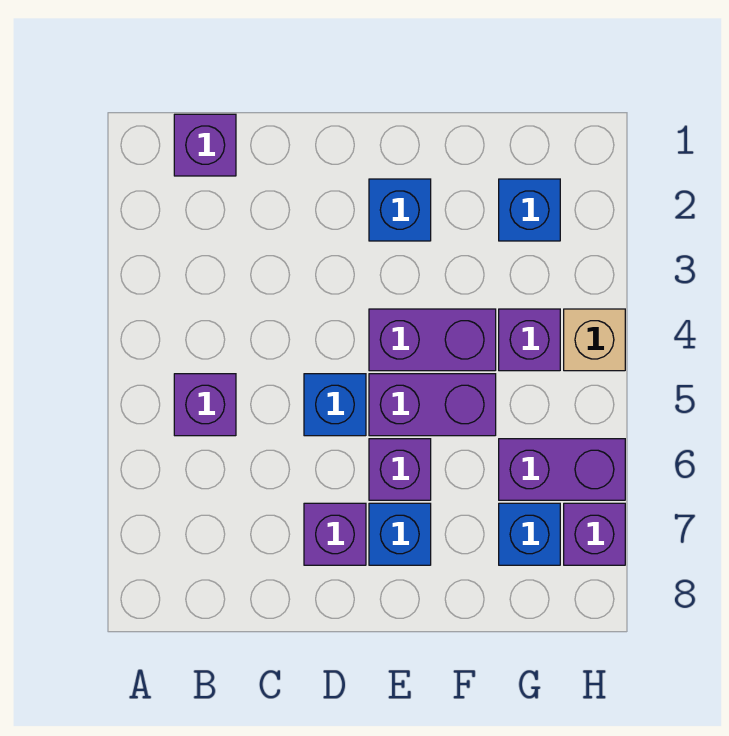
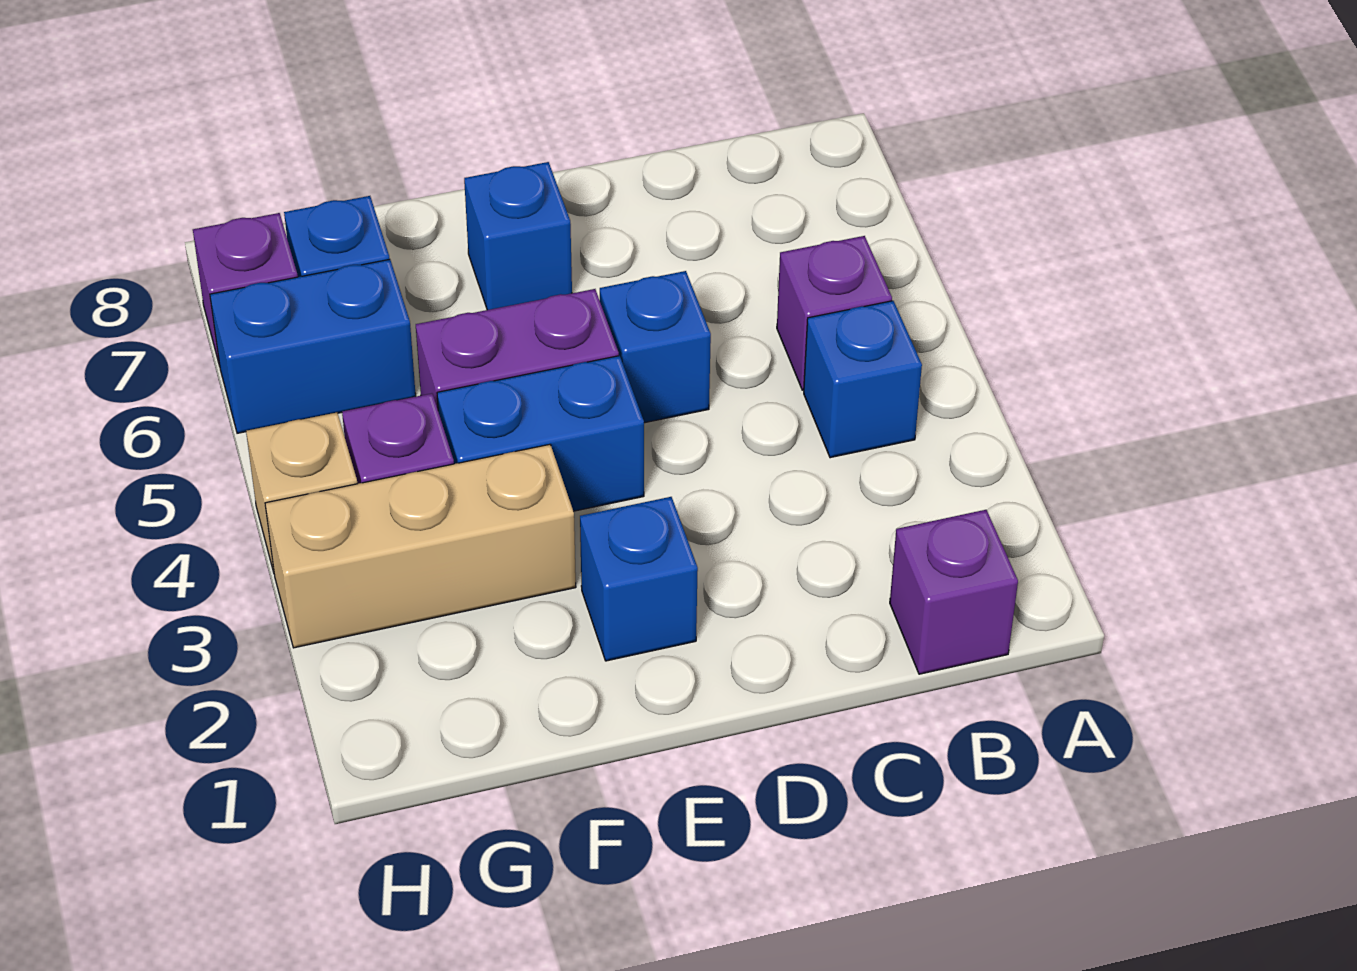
purple brick D7 level 1 -> none
purple brick E4:F4 level 1 -> blue brick E4:F4 level 1
purple brick E6 level 1 -> none
none -> tan brick F3:H3 level 1
blue brick G2 level 1 -> blue brick B4 level 1
purple brick G6:H6 level 1 -> blue brick G6:H6 level 1

